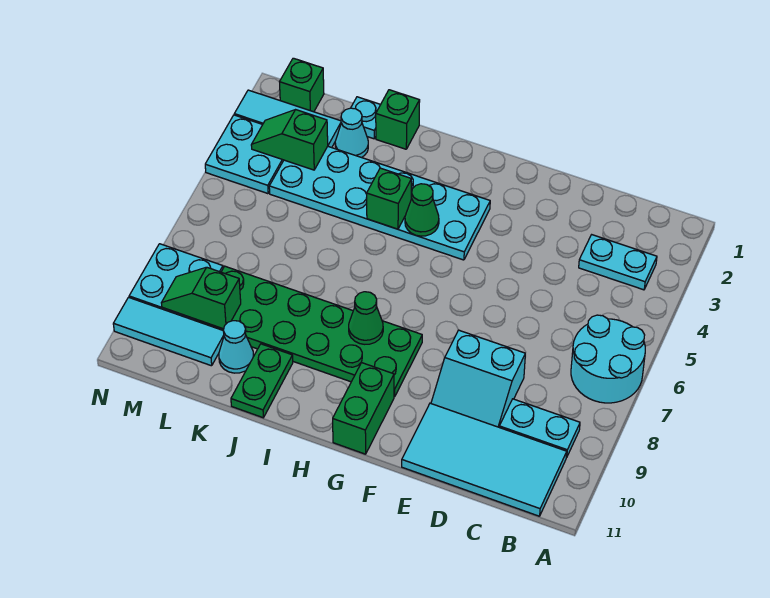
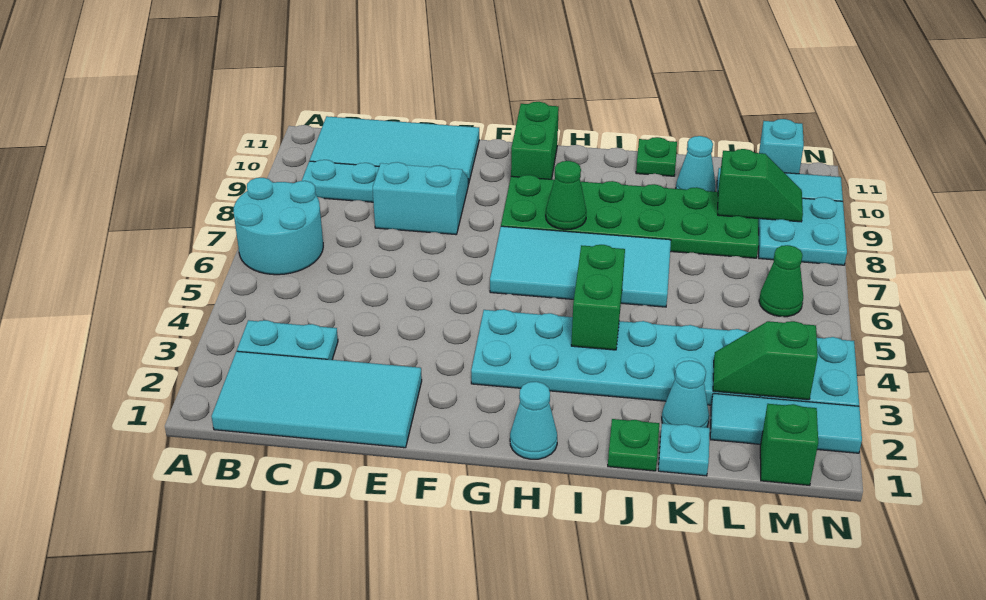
none -> cyan tile B1:E2 level 1
none -> cyan tile G6:J7 level 1
none -> cyan cone H1 level 1
green cone H4 level 2 -> green cone M6 level 1
green brick I4 level 2 -> green brick I4:I5 level 2
green brick J1 level 1 -> green plate J1 level 1
green plate J10:J11 level 1 -> green plate J11 level 1
green slope L3:M3 level 2 top L -> green slope L3:M3 level 2 top M
none -> cyan brick M11 level 1

